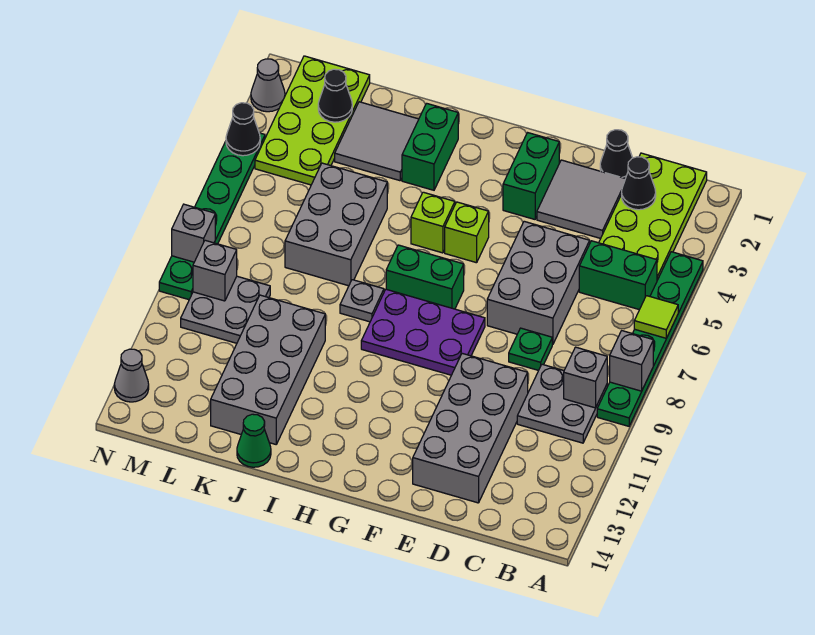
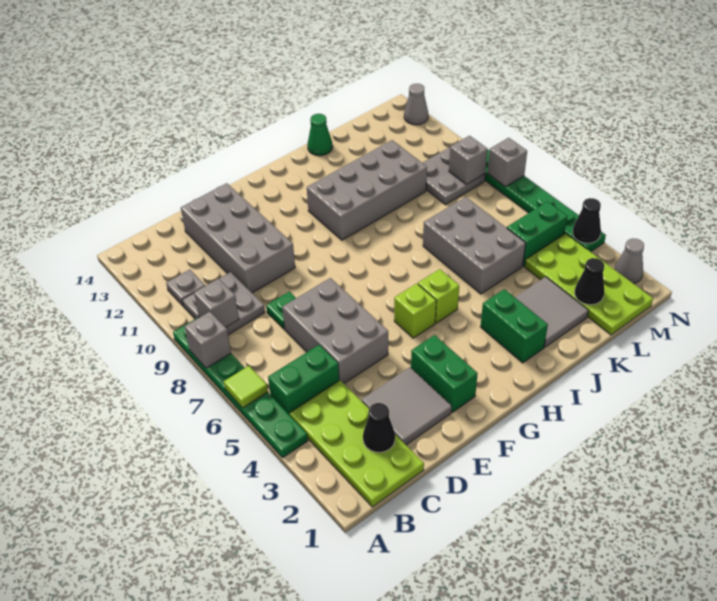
black cone D1 level 1 -> none
purple plate F8:H9 level 1 -> none
green brick G7:H7 level 1 -> green brick L5:M5 level 1
grey plate I8 level 1 -> grey plate B11 level 1
grey brick J10:K13 level 1 -> grey brick H10:K11 level 1

